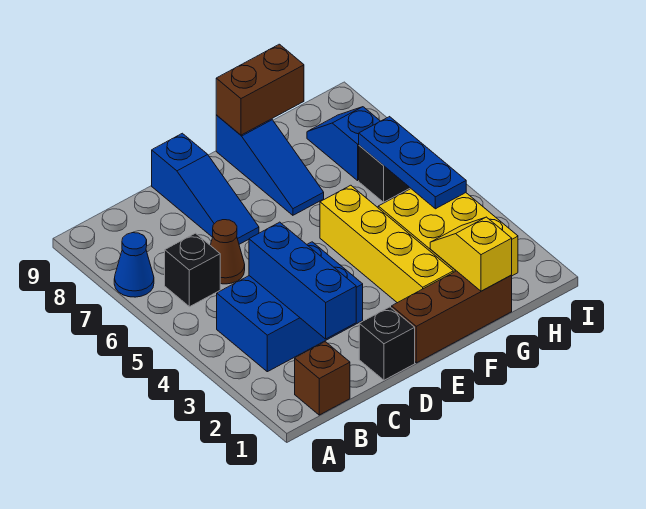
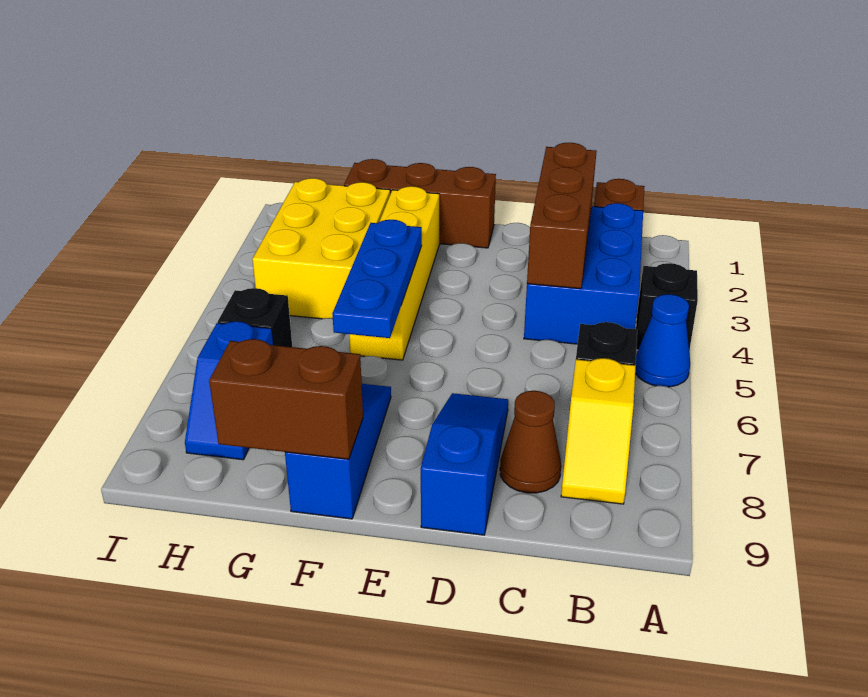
blue cone A7 level 1 -> blue cone A5 level 1
blue brick B3:D4 level 1 -> blue brick B2:C4 level 1
blue brick C2:C4 level 2 -> brown brick C2:C4 level 2
brown cone C6 level 1 -> brown cone C8 level 1
black brick D1 level 1 -> black brick A4 level 1
yellow slope G1:G2 level 2 top 1 -> yellow slope B7:B8 level 1 top 7
blue plate H4:H6 level 2 -> blue plate F4:F6 level 2

